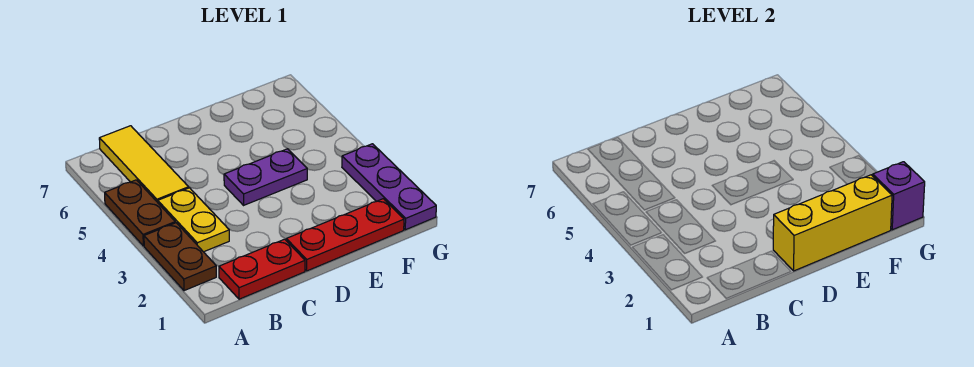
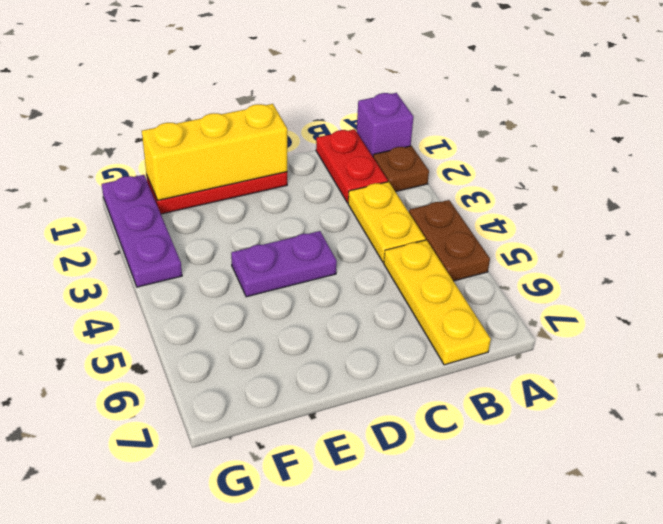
brown plate A2:A3 level 1 -> brown plate A2 level 1
red plate B1:C1 level 1 -> red plate B1:B2 level 1
yellow tile B5:B7 level 1 -> yellow plate B5:B7 level 1
purple brick G1 level 2 -> purple brick A1 level 1

